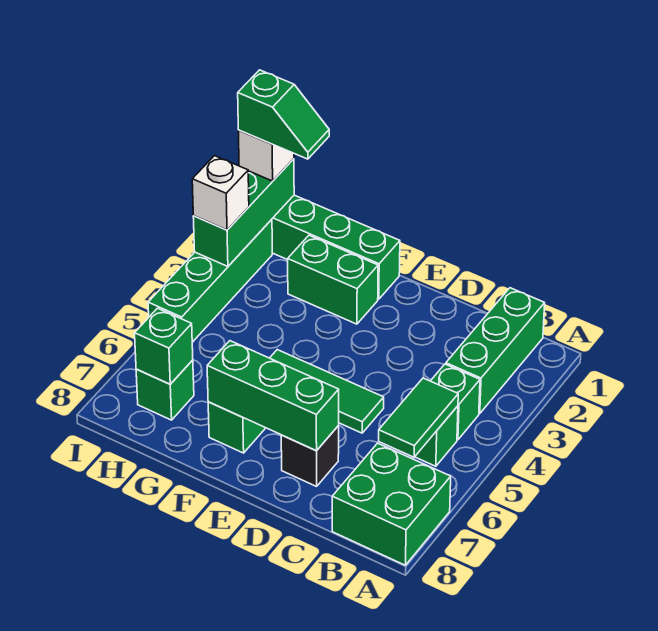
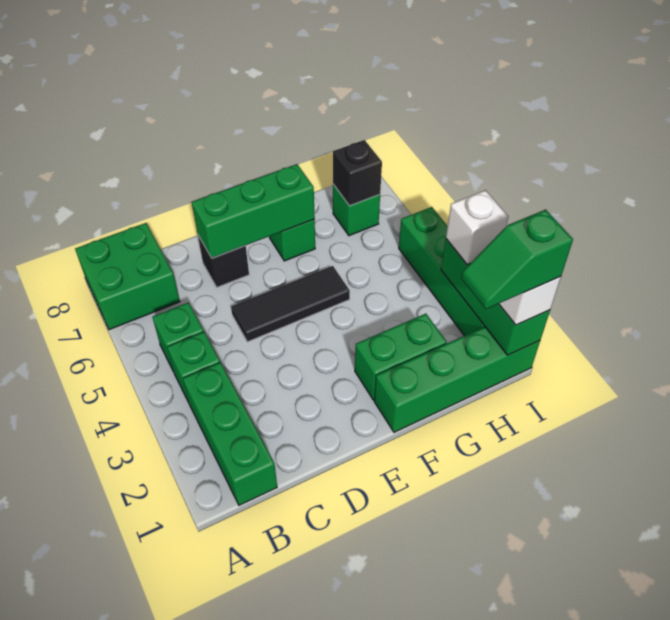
green tile B5:B6 level 2 -> none
green tile D5:F5 level 1 -> black tile D5:F5 level 1
green brick H7 level 2 -> black brick H7 level 2

